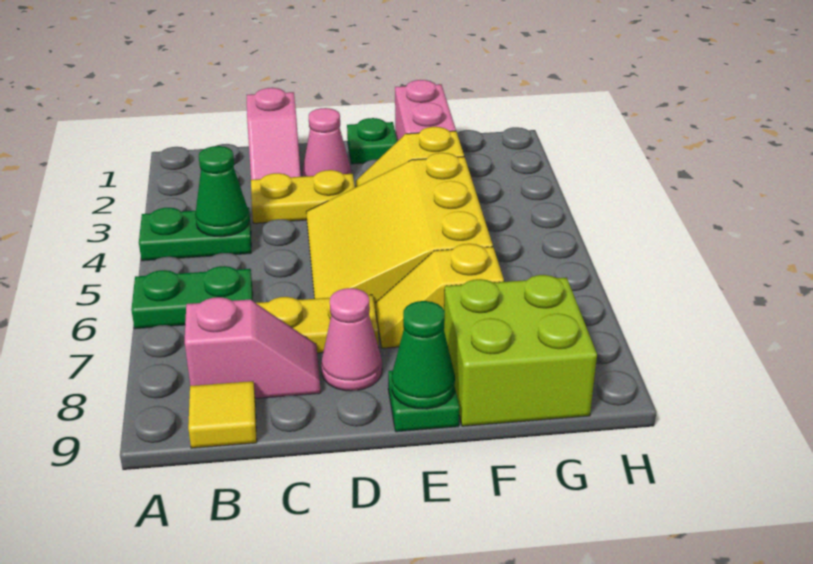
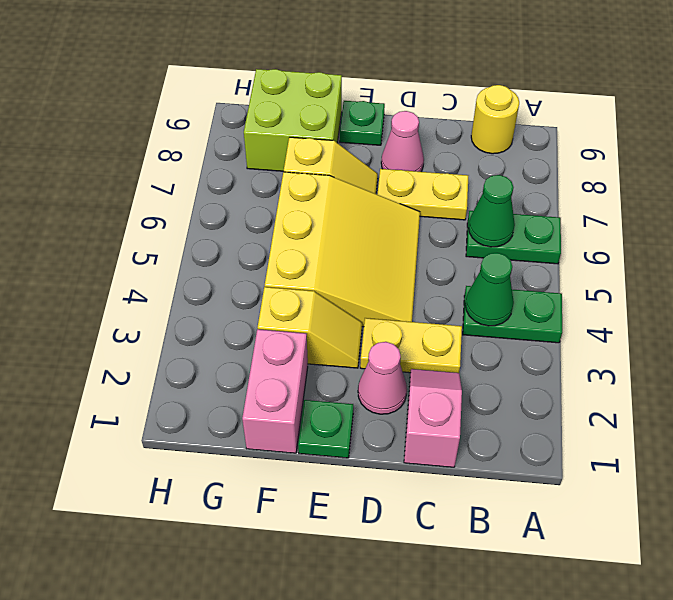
pink slope B8:C8 level 1 top B -> none
yellow tile B9 level 1 -> yellow round brick B9 level 1
green cone E9 level 2 -> green cone B6 level 2

